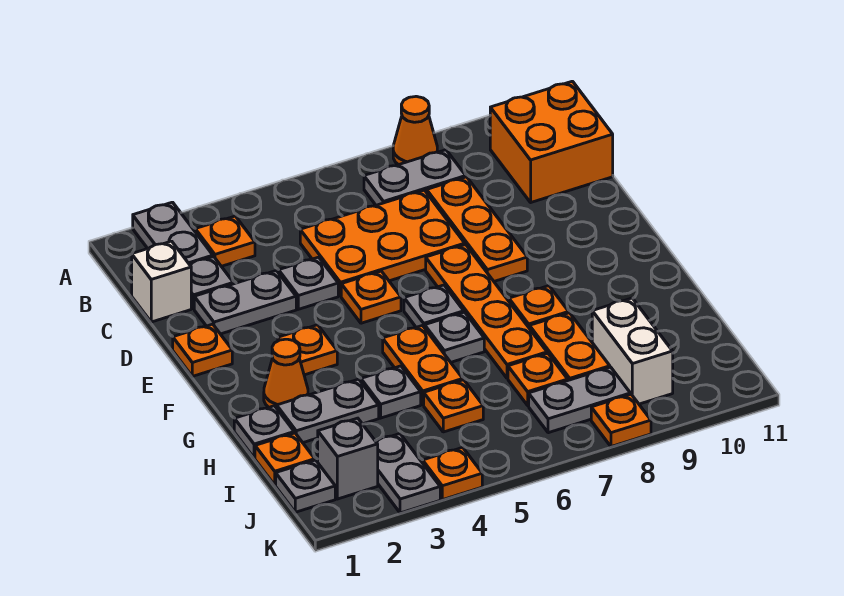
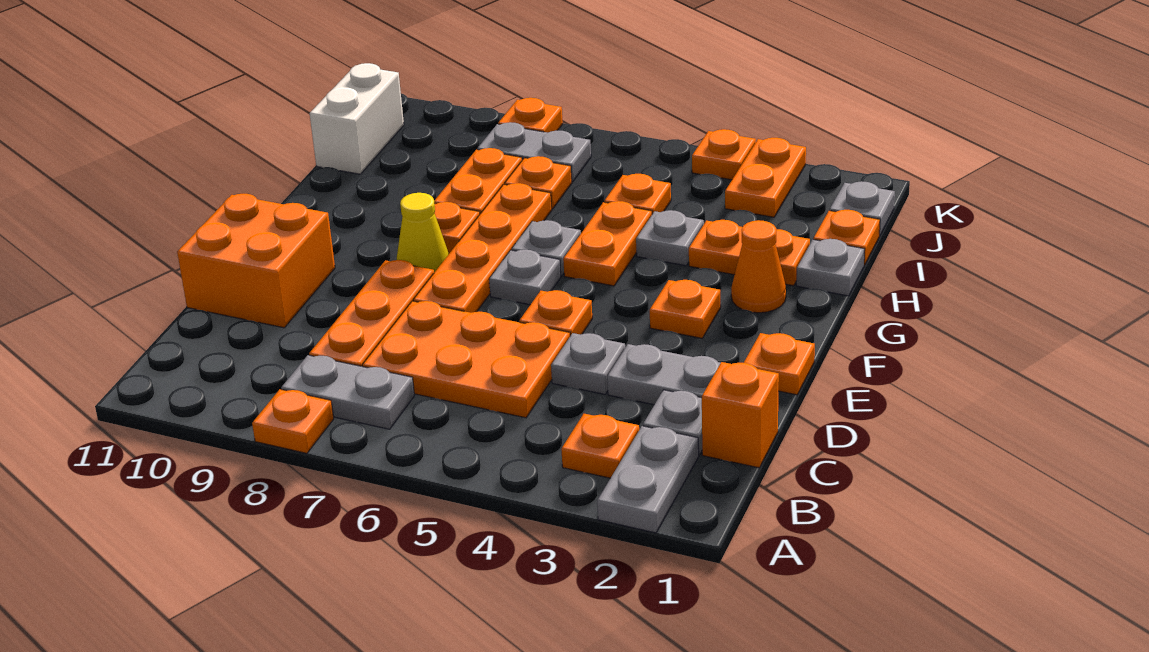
orange cone A8 level 1 -> orange plate A8 level 1
orange brick B10:C11 level 1 -> orange brick D10:E11 level 1
white brick C1 level 1 -> orange brick C1 level 1
none -> yellow cone F8 level 1
grey plate H2:H3 level 1 -> orange plate H2:H3 level 1
white brick I9:J9 level 1 -> white brick I11:J11 level 1
grey brick J2 level 1 -> none
grey plate J3:K3 level 1 -> orange plate J3:K3 level 1

